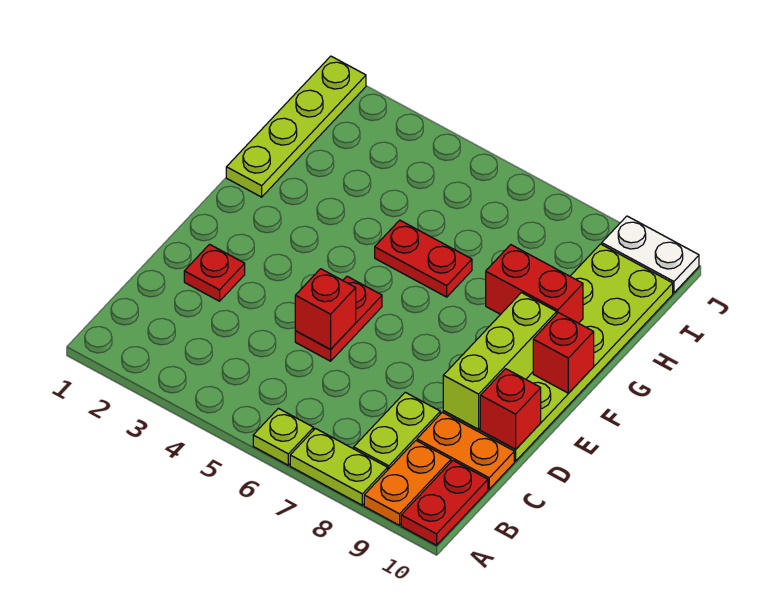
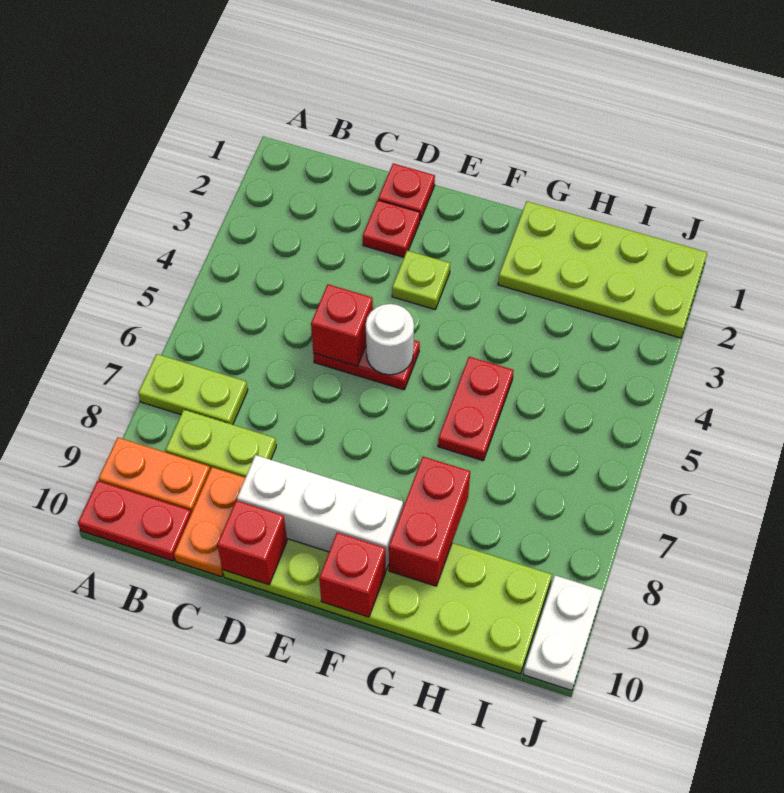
lime plate A6 level 1 -> lime plate E3 level 1
lime plate A7:A8 level 1 -> lime plate A7:B7 level 1
none -> red plate D1 level 1
lime brick D9:F9 level 2 -> white brick D9:F9 level 2
none -> white round brick E5 level 2
lime plate G1:J1 level 1 -> lime plate G1:J2 level 1

